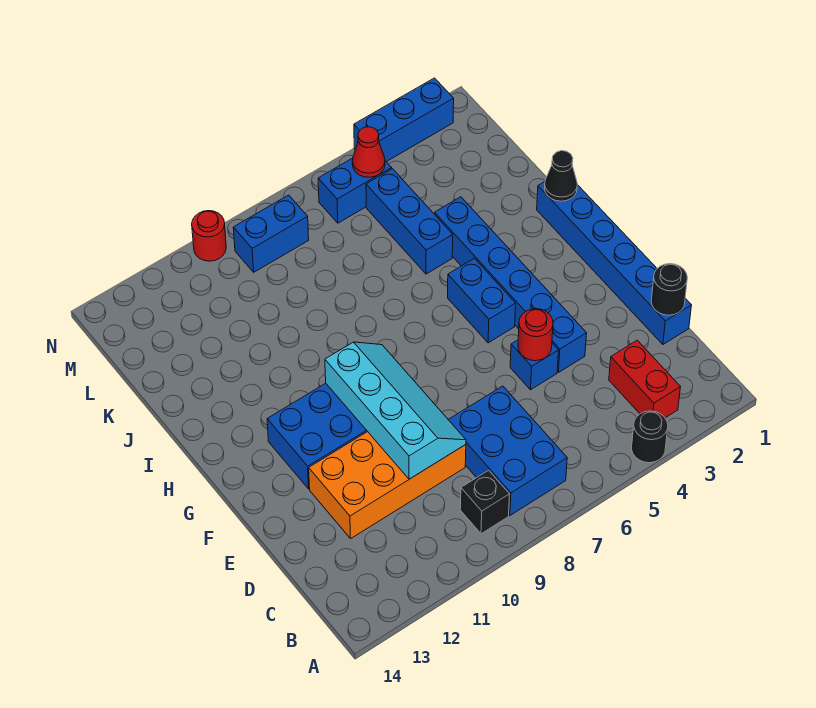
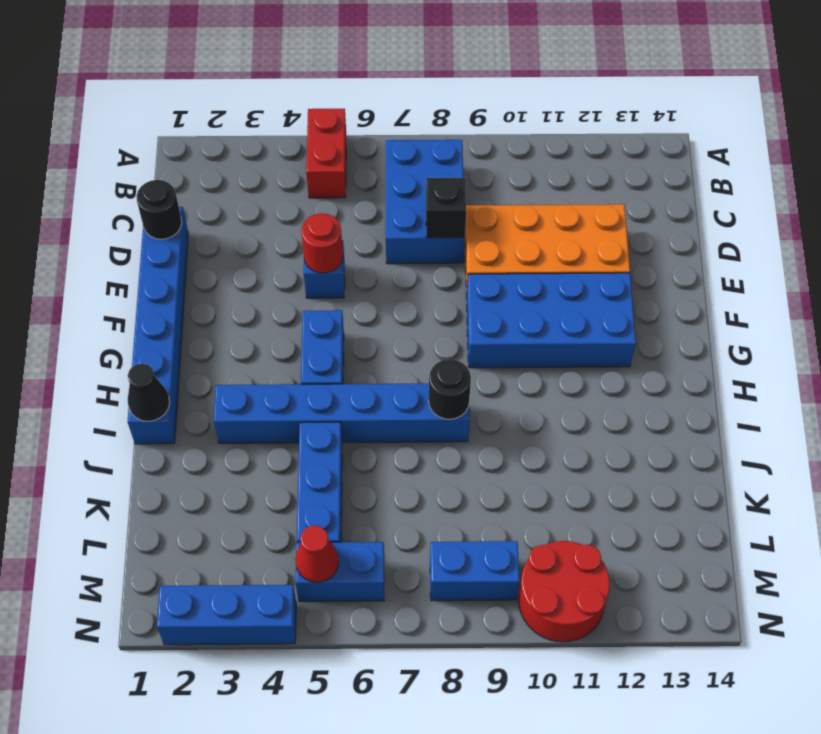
black round brick A4 level 1 -> black round brick I8 level 2
red brick B3:C3 level 1 -> red brick A5:B5 level 1
black brick B9 level 1 -> black brick D8 level 2
cyan slope D9:G10 level 2 top 10 -> none
blue brick E4:J4 level 1 -> blue brick I3:I8 level 1
red round brick N10 level 1 -> red round brick M10:N11 level 1

